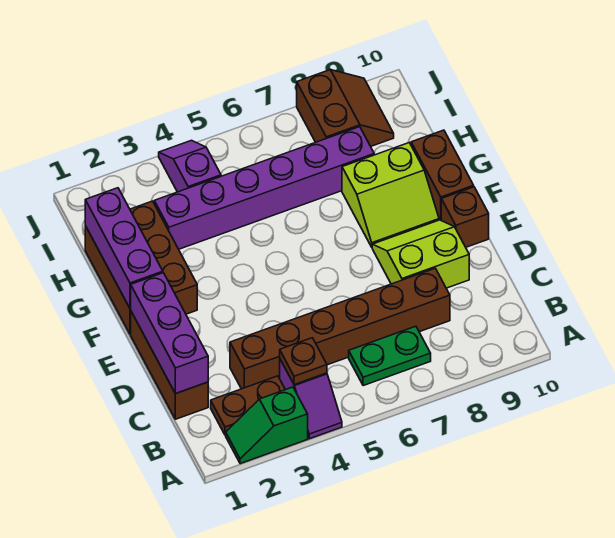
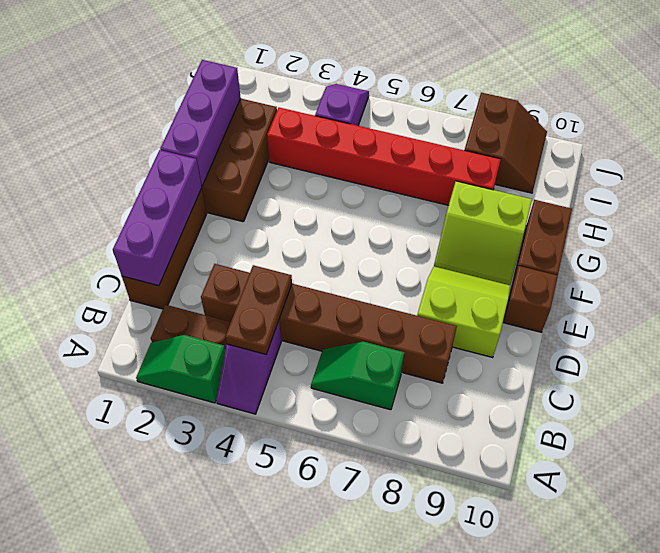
brown plate B4 level 2 -> brown plate B4:C4 level 2
green plate B6:B7 level 1 -> green slope B6:B7 level 1 top 7
purple brick H3:H8 level 1 -> red brick H3:H8 level 1

